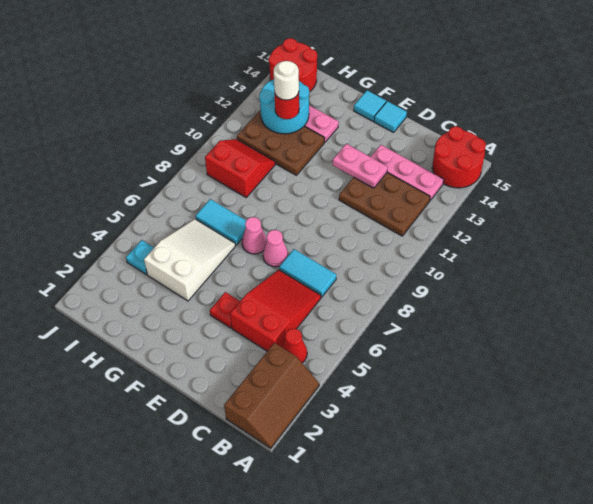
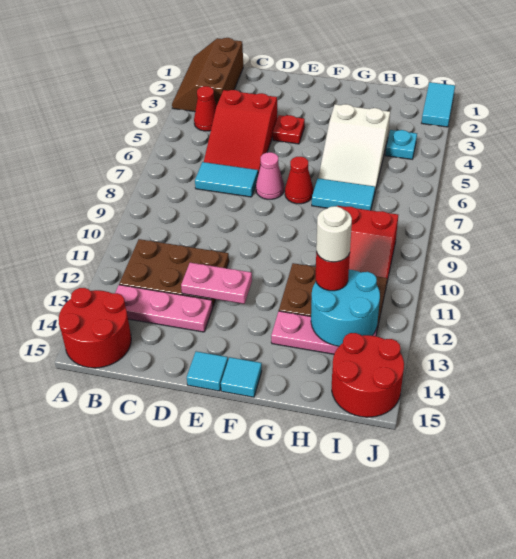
pink cone F7 level 1 -> red cone F7 level 1
none -> cyan tile J1:J2 level 1

